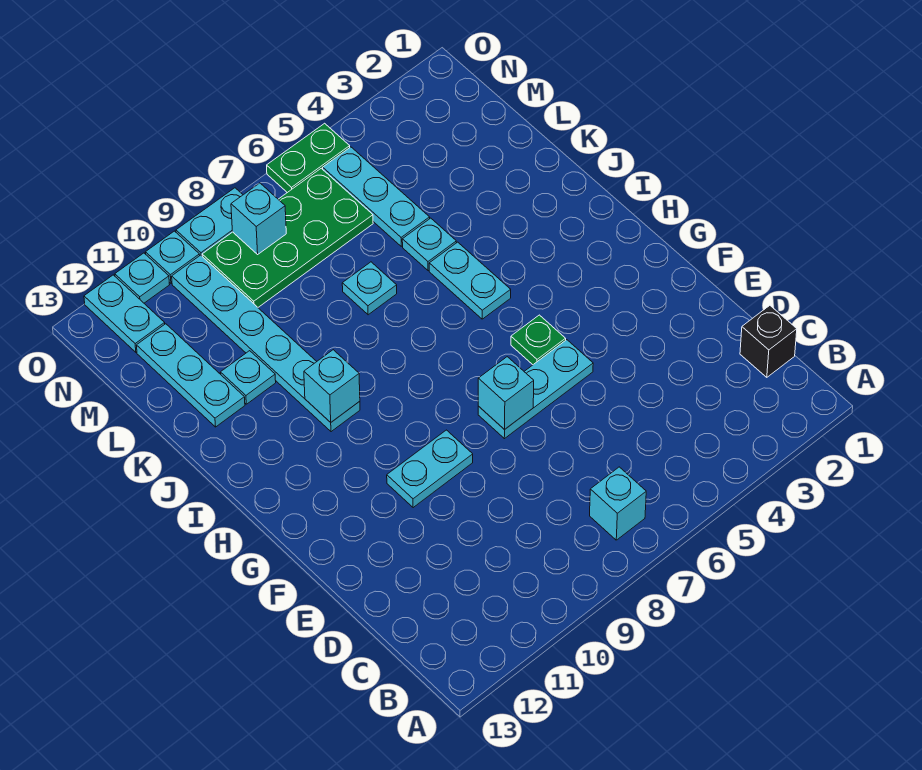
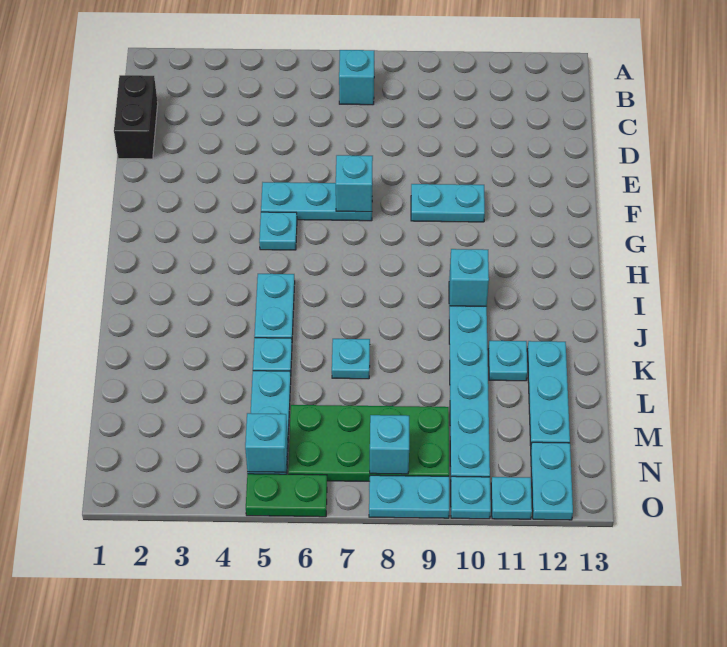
black brick C1 level 1 -> black brick C1:D1 level 1
green plate G5 level 1 -> cyan plate G5 level 1
none -> cyan brick N5 level 2

